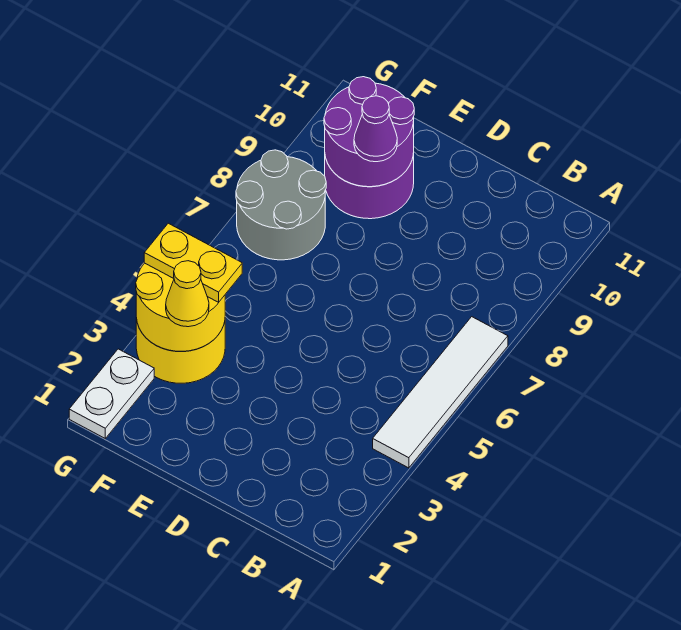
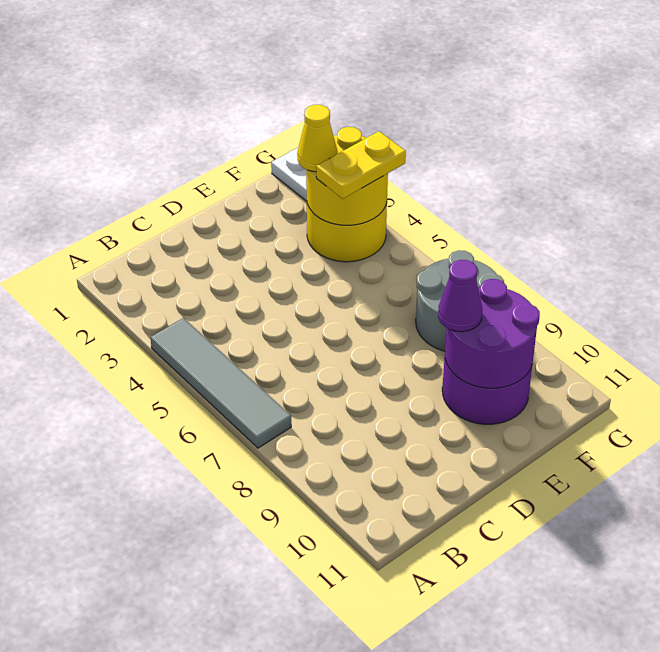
white tile A4:A7 level 1 -> grey tile A4:A7 level 1

